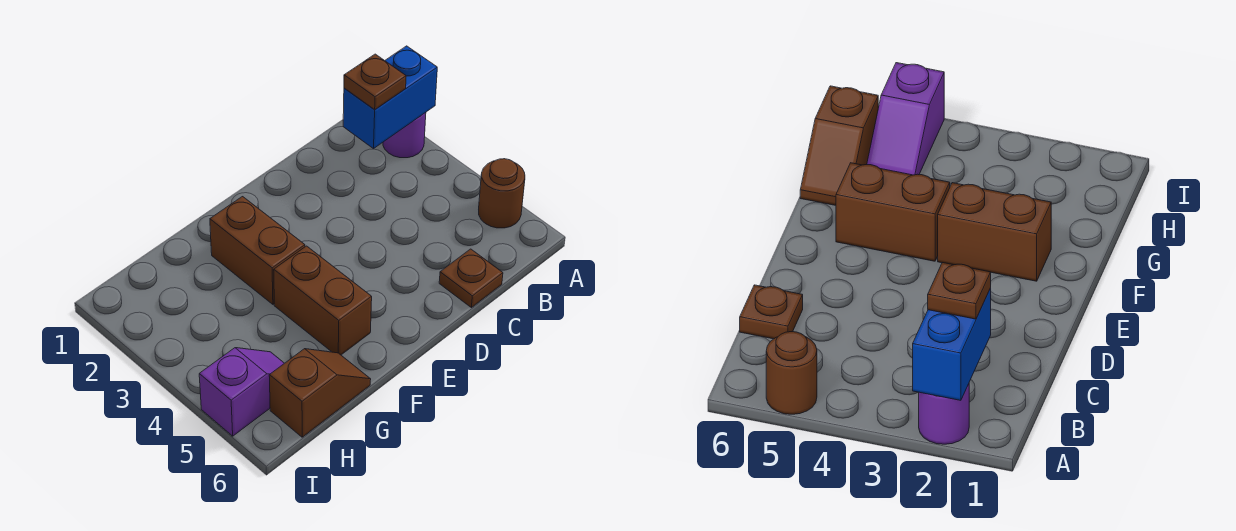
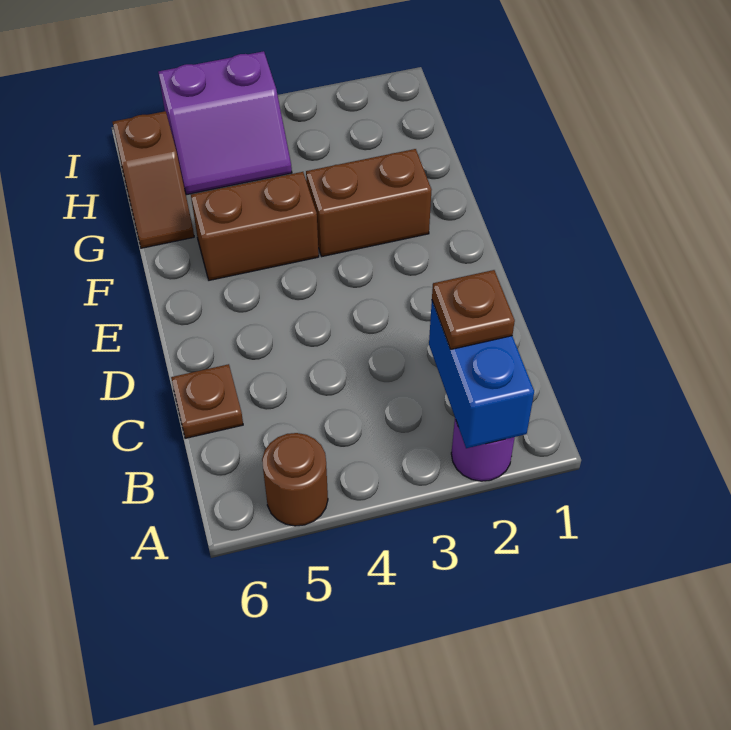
purple slope H5:I5 level 1 top I -> purple slope H4:I5 level 1 top I

